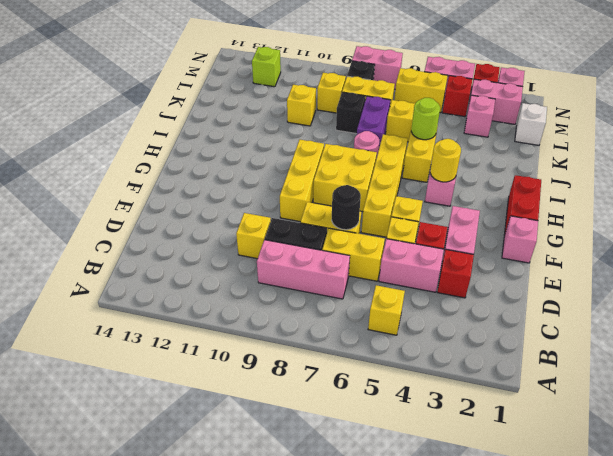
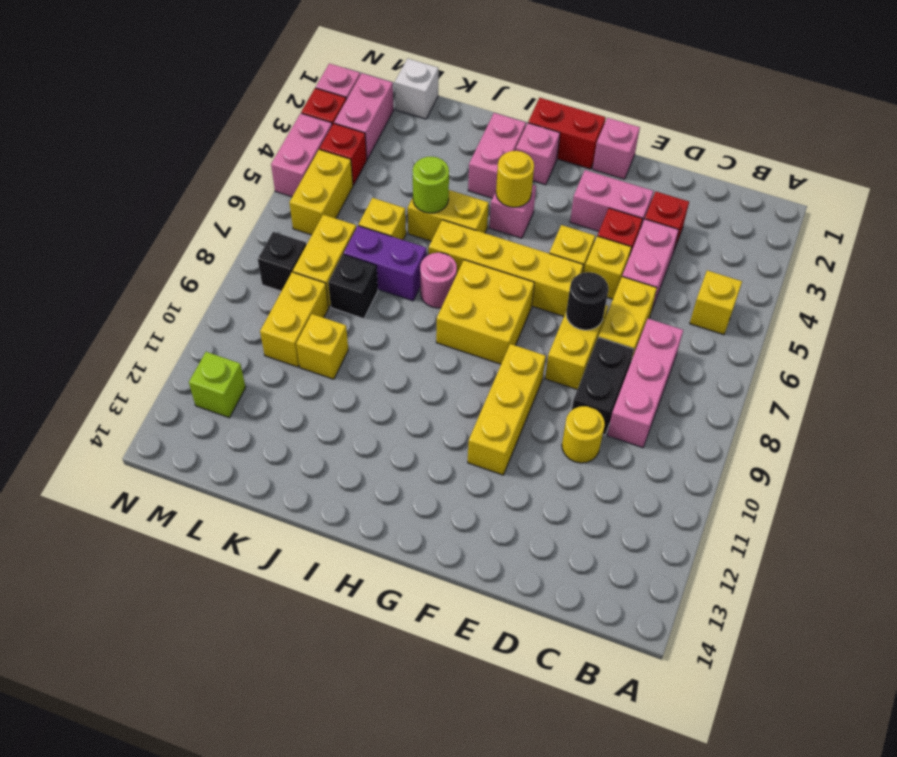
yellow brick D10 level 1 -> yellow round brick D10 level 1
yellow brick F9:H9 level 1 -> yellow brick F9:F11 level 1
pink brick L3 level 1 -> pink brick H2 level 1
yellow brick L9 level 1 -> yellow brick L9:L10 level 1
pink brick N7:N8 level 1 -> pink brick I2:I3 level 1

